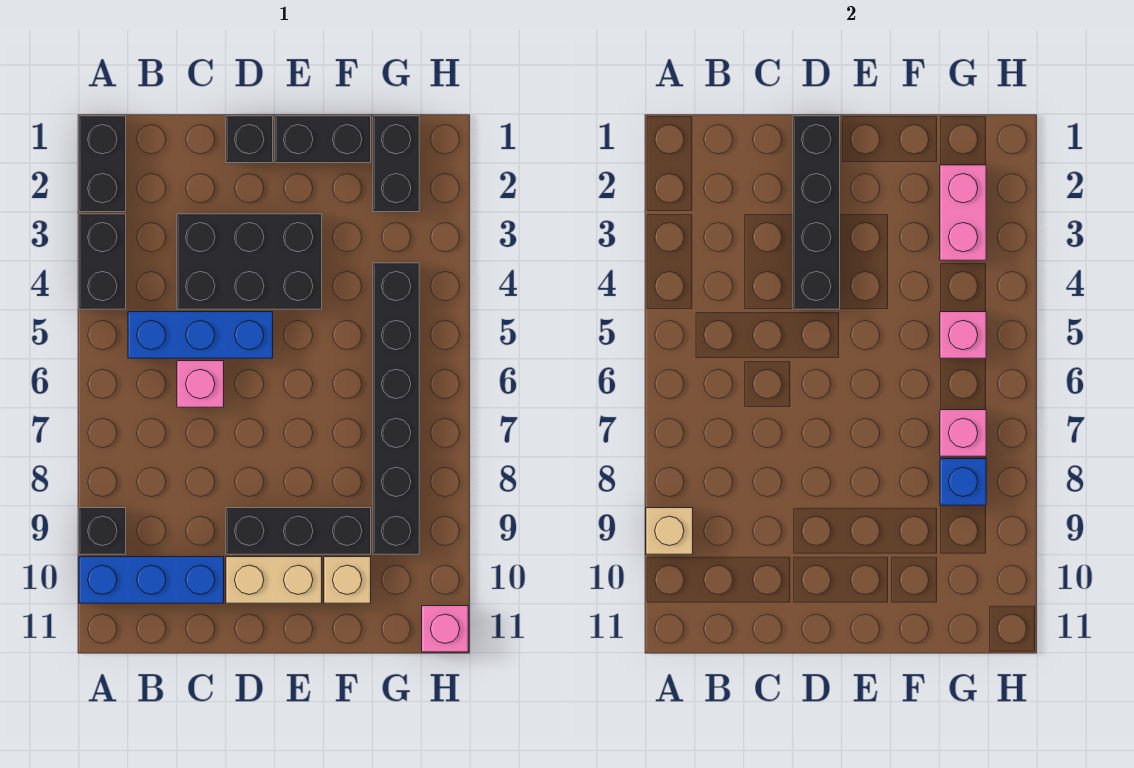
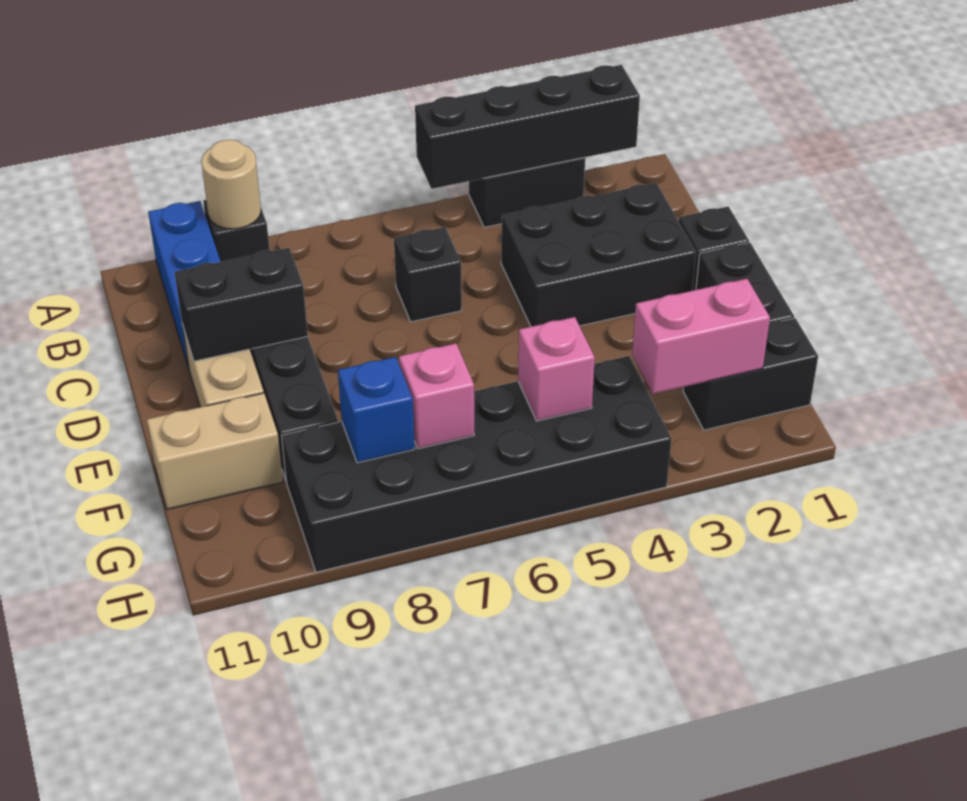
black brick A1:A2 level 1 -> black brick D9:D10 level 2
tan brick A9 level 2 -> tan round brick A9 level 2
blue brick B5:D5 level 1 -> none
black brick C3:E4 level 1 -> black brick C2:D4 level 1
pink brick C6 level 1 -> black brick C6 level 1
black brick D1:D4 level 2 -> black brick A2:A5 level 2
tan brick F10 level 1 -> tan brick F10:F11 level 1
black brick G4:G9 level 1 -> black brick G4:H9 level 1
pink brick H11 level 1 -> none

